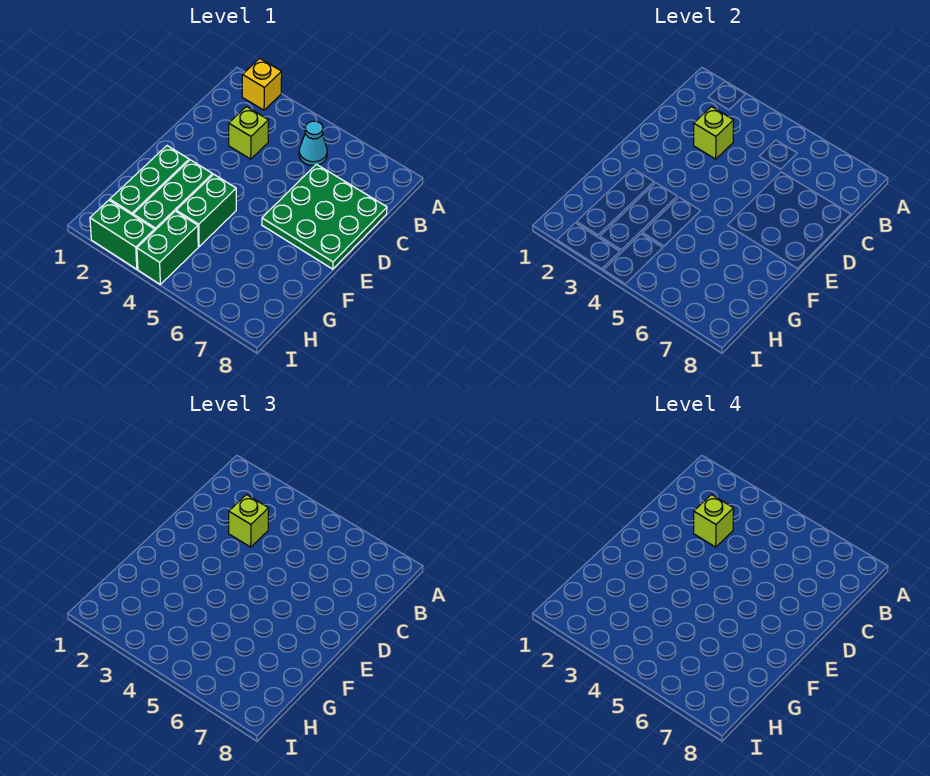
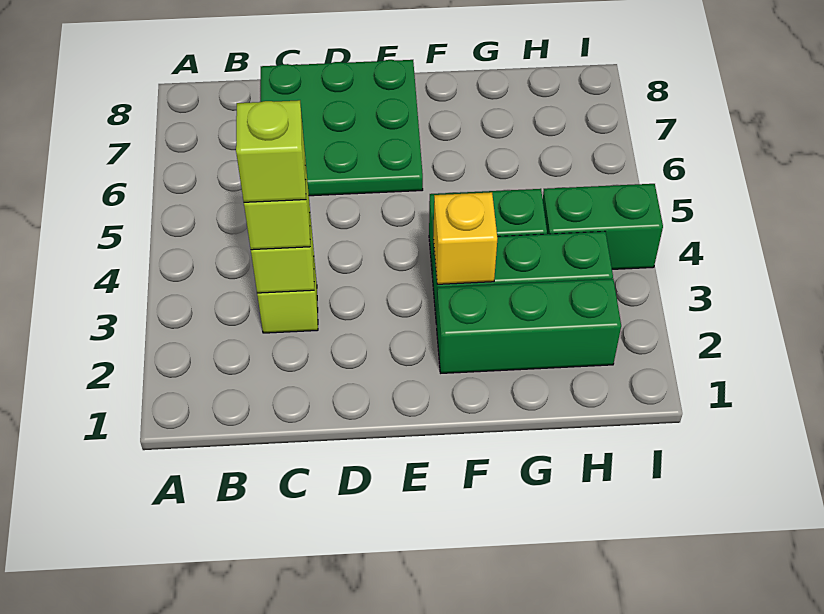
yellow brick A2 level 1 -> yellow brick F3 level 2
cyan cone B5 level 1 -> none
green brick I2:I3 level 1 -> none

